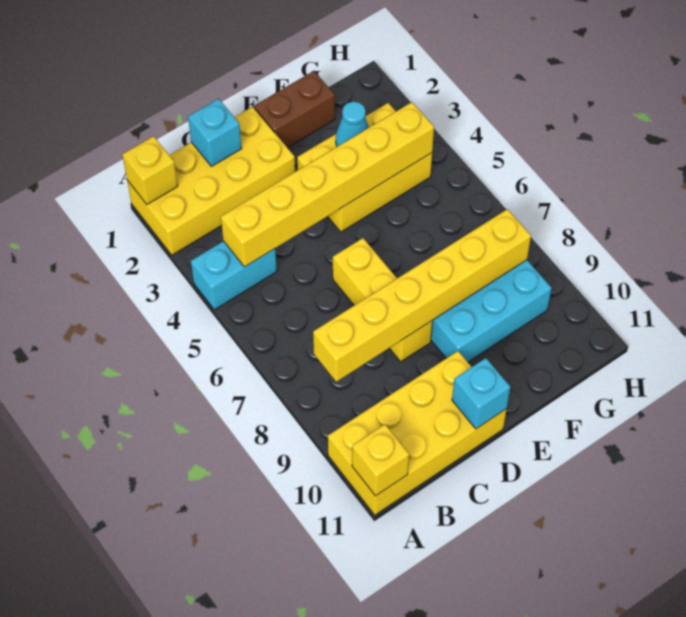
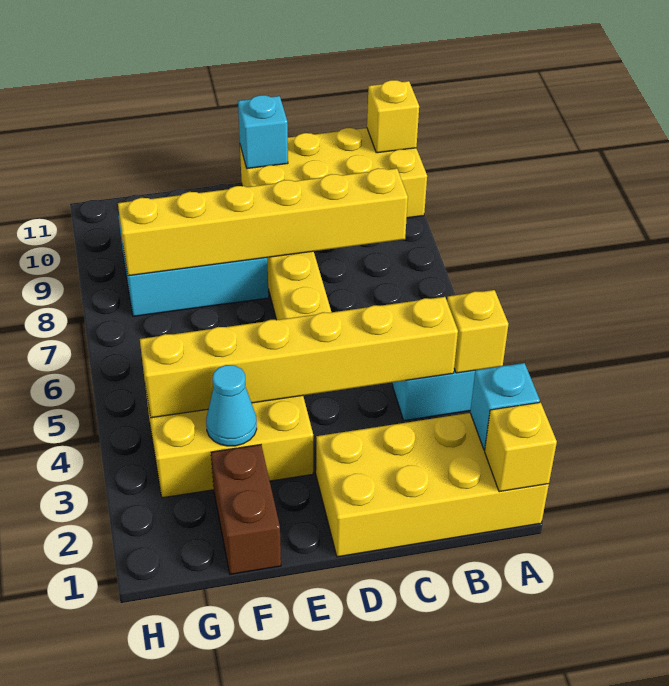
none -> yellow brick A4 level 2
cyan brick C1 level 2 -> cyan brick A2 level 2
brown brick E1:F1 level 1 -> brown brick F1:F2 level 1

